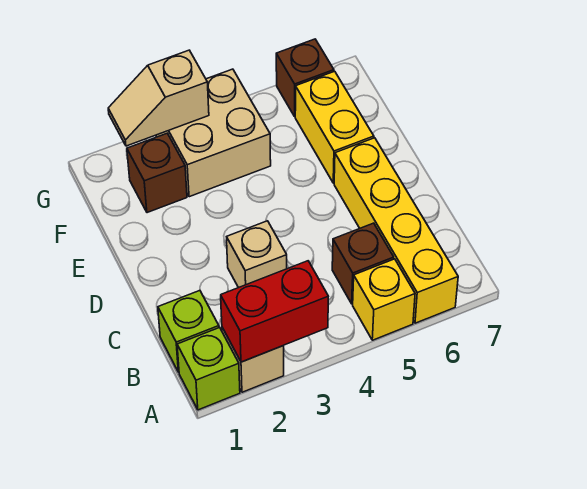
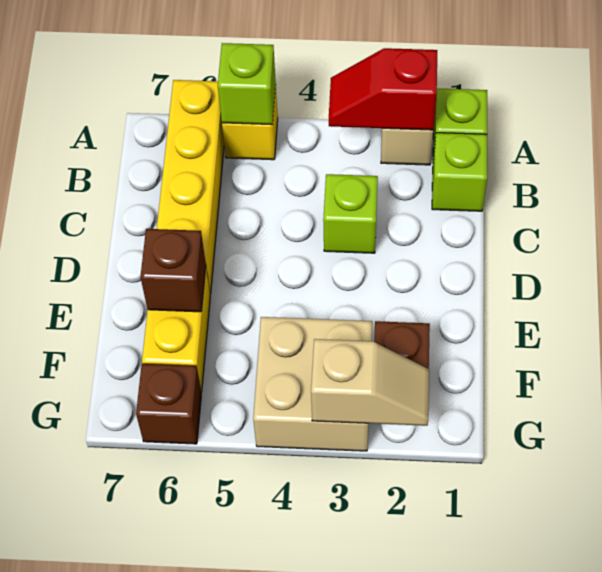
red brick A2:A3 level 2 -> red slope A2:A3 level 2 top 2
none -> lime brick A5 level 2
brown brick B5 level 1 -> brown brick E6 level 2
tan brick C3 level 1 -> lime brick C3 level 1

